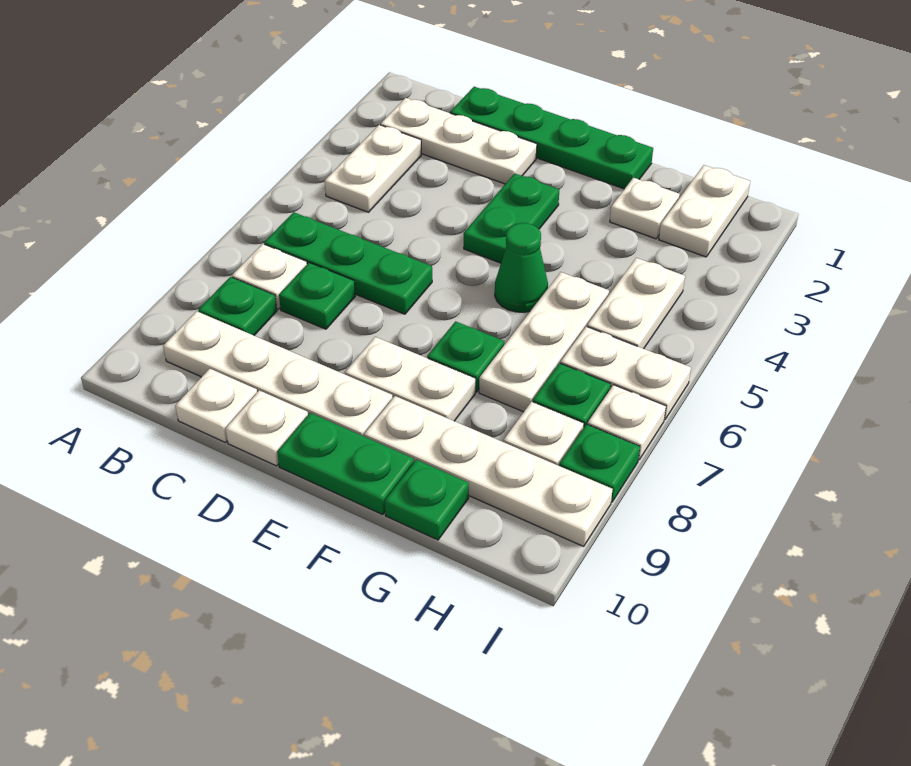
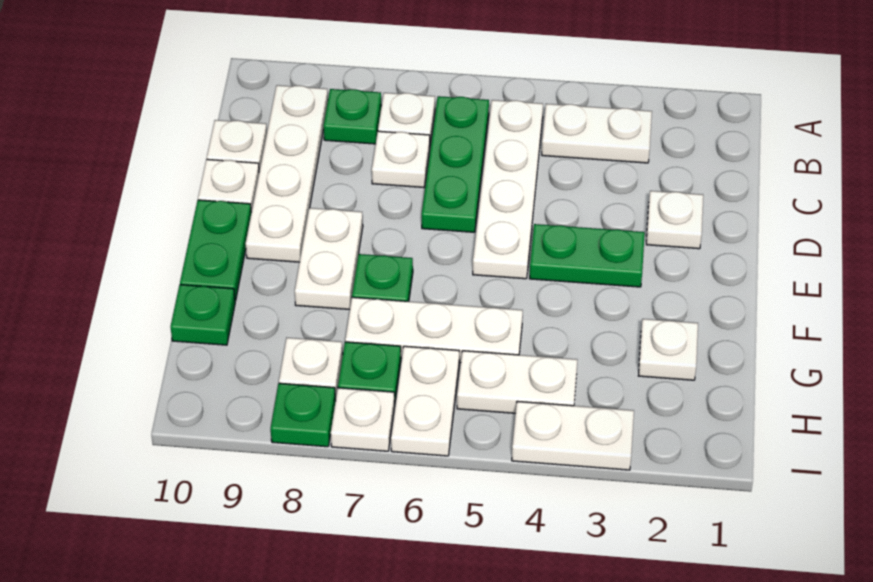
white plate B2:D2 level 1 -> white plate D2 level 1
green plate C1:F1 level 1 -> none
green plate C7 level 1 -> white plate C7 level 1
green cone F5 level 1 -> none
white plate F9:I9 level 1 -> white plate B5:E5 level 1
white plate H1:H2 level 1 -> white plate I3:I4 level 1

